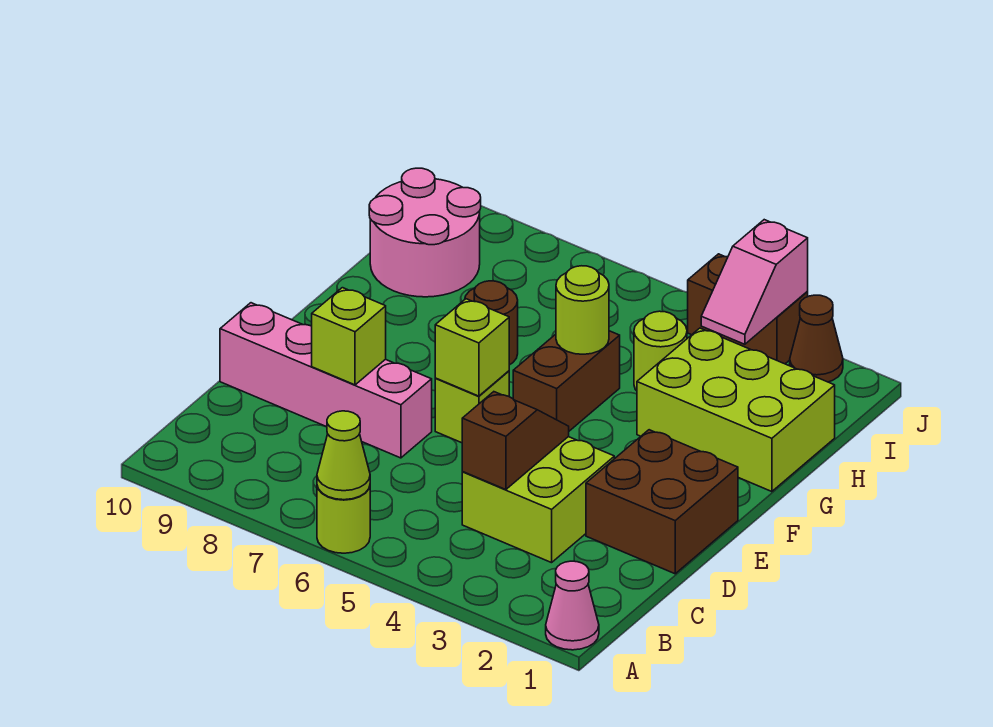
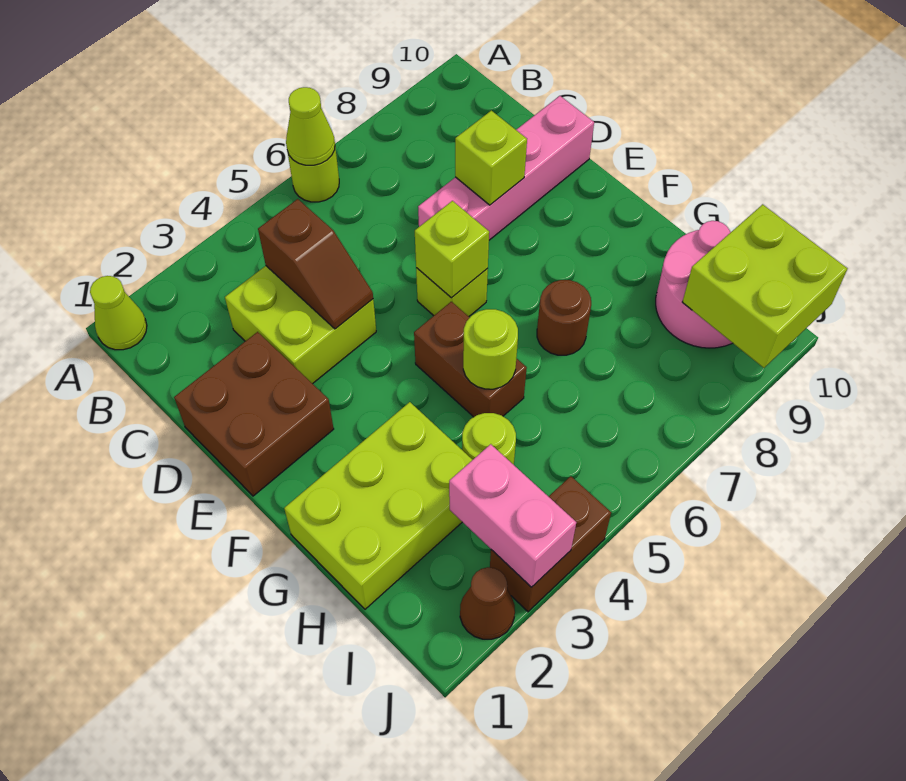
pink cone A1 level 1 -> lime cone A1 level 1
pink slope I3:J3 level 2 top J -> pink brick I3:J3 level 2
none -> lime brick I9:J10 level 2

